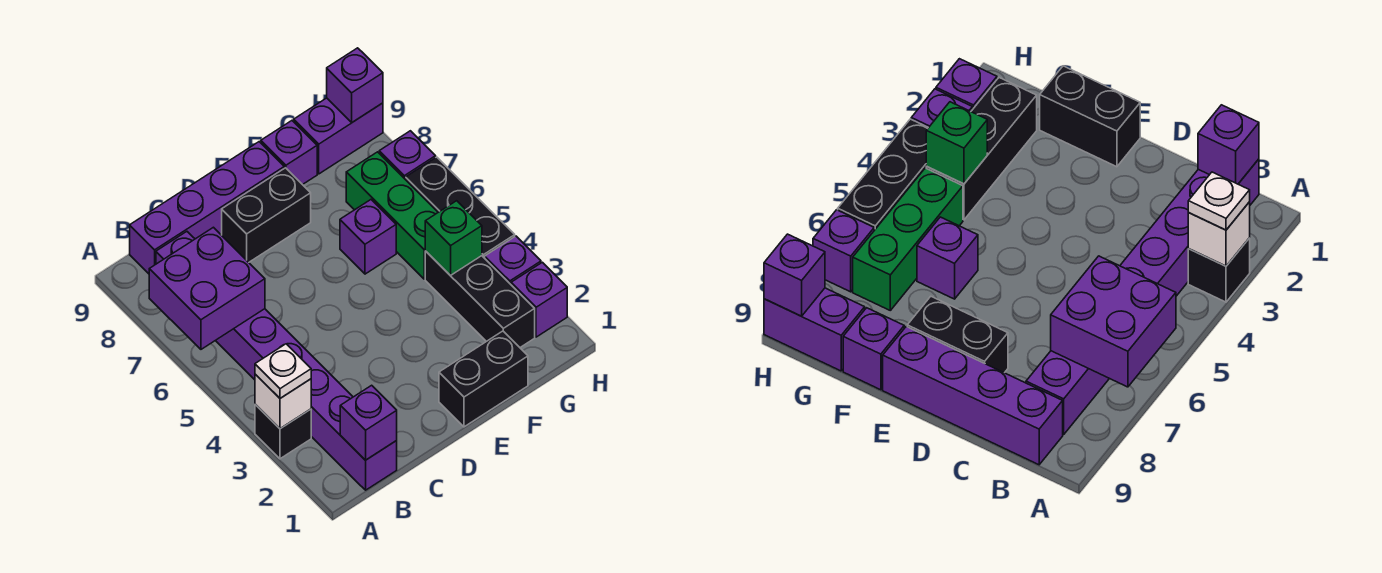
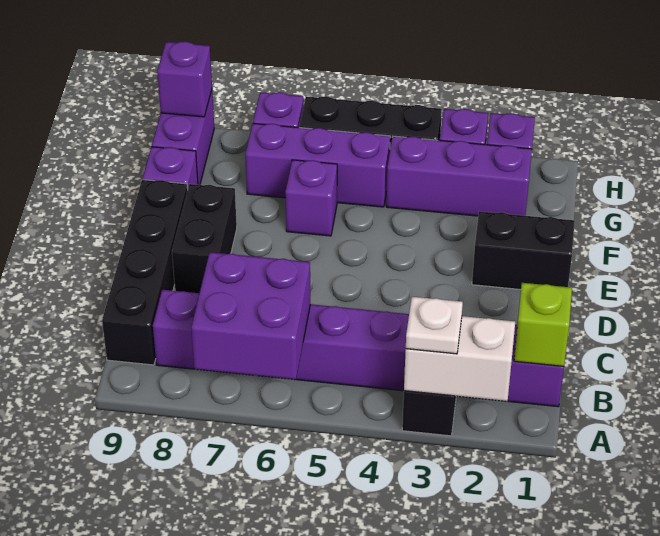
white brick A3 level 2 -> white brick A2:A3 level 2
purple brick B1 level 2 -> lime brick B1 level 2
purple brick B9:E9 level 1 -> black brick B9:E9 level 1
black brick E1:F1 level 1 -> black brick E1:E2 level 1
black brick G2:G4 level 1 -> purple brick G2:G4 level 1
green brick G4 level 2 -> none
green brick G5:G7 level 1 -> purple brick G5:G7 level 1

